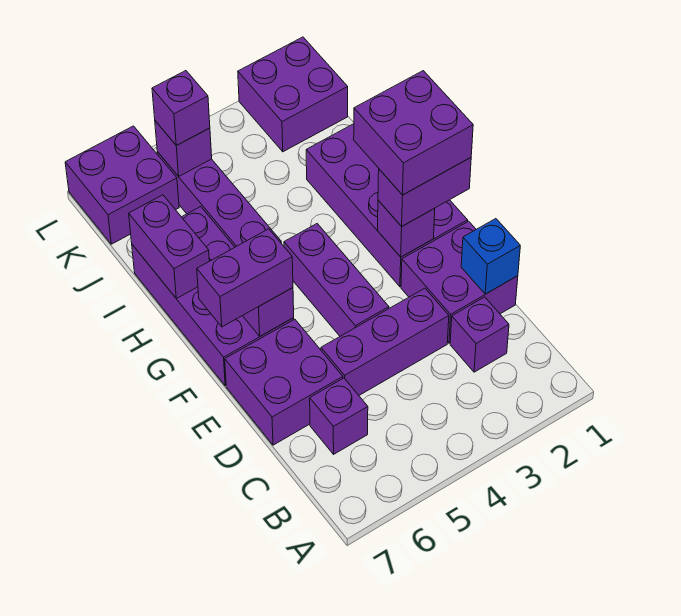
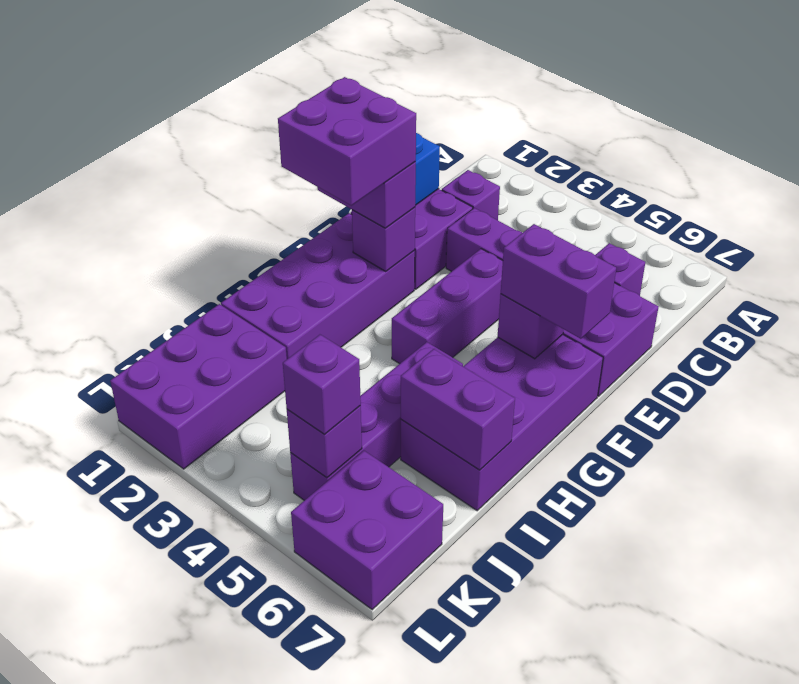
purple brick H7:I7 level 2 -> purple brick I6:I7 level 2
purple brick K1:L2 level 1 -> purple brick J1:L2 level 1

